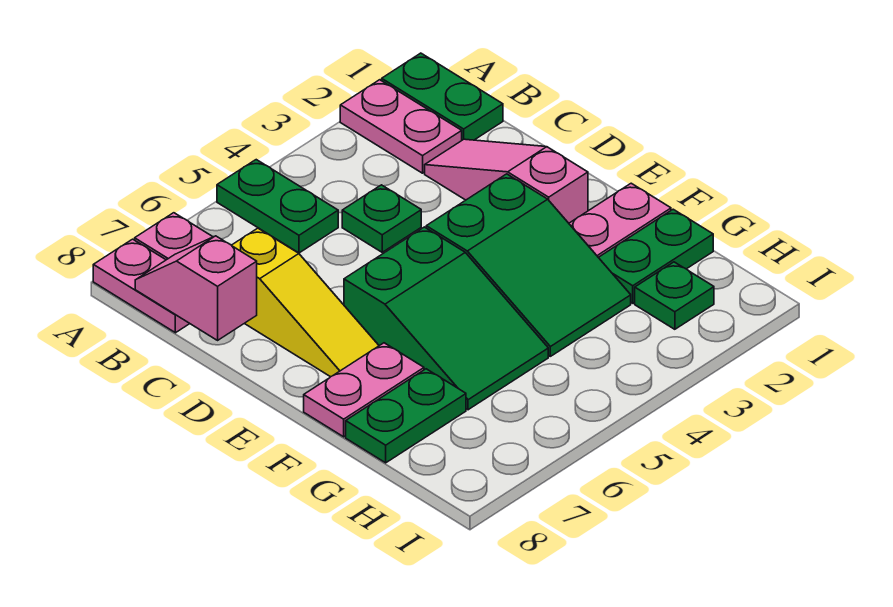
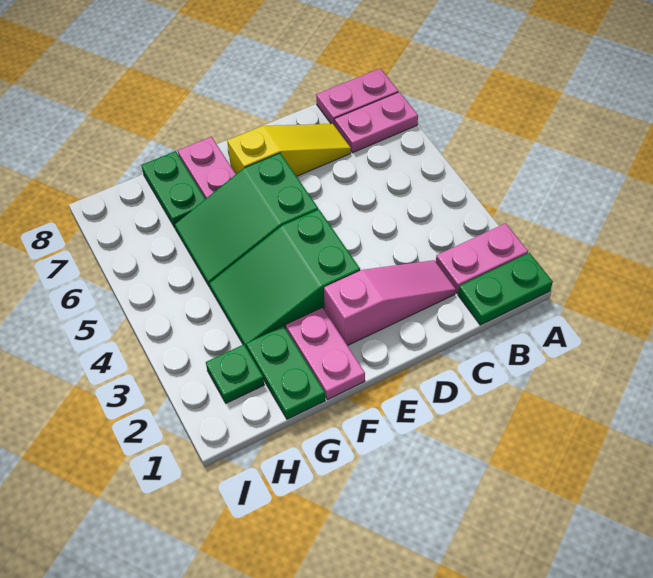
green plate A5:B5 level 1 -> none
pink slope B8:C8 level 2 top C -> none
green plate C4 level 1 -> none
yellow slope C7:E7 level 1 top C -> yellow slope C7:E7 level 1 top E

